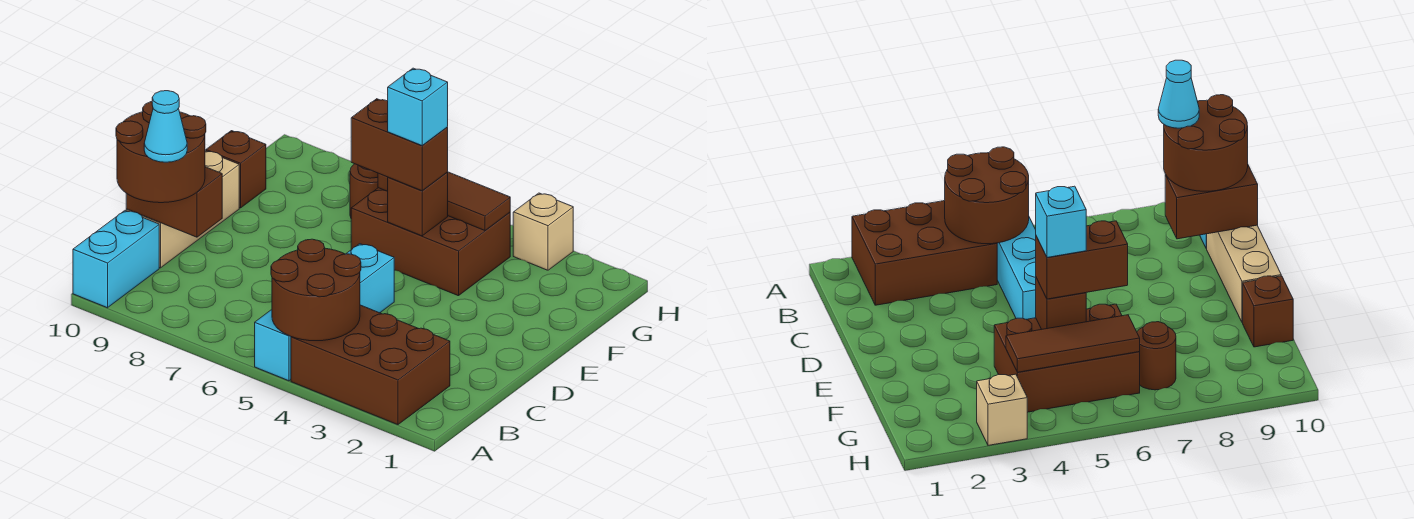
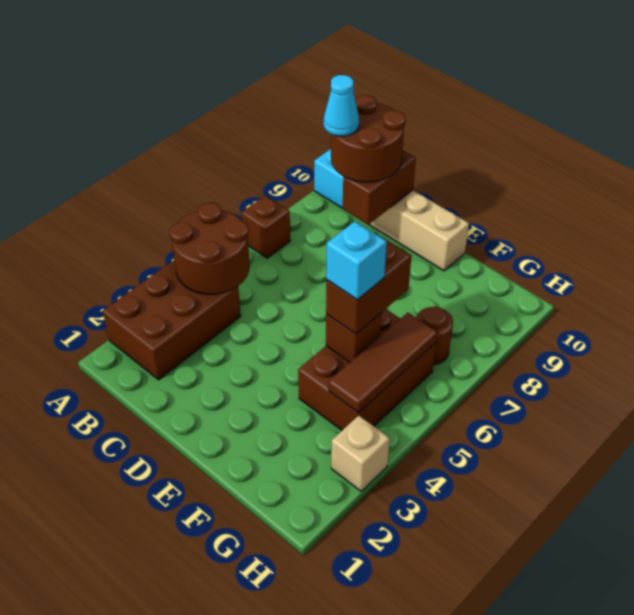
cyan brick A5:D5 level 1 -> none
brown brick F10 level 1 -> brown brick A7 level 1

